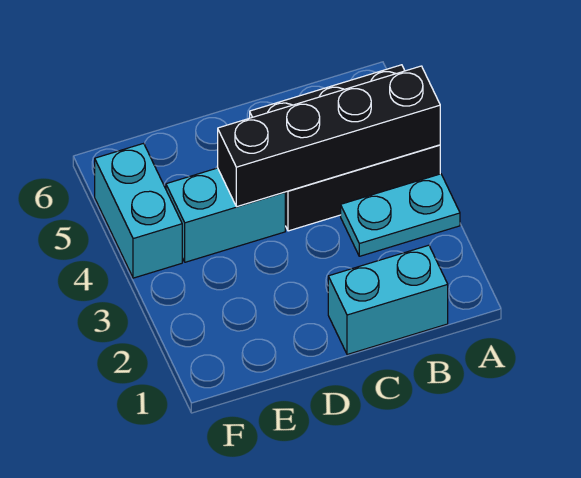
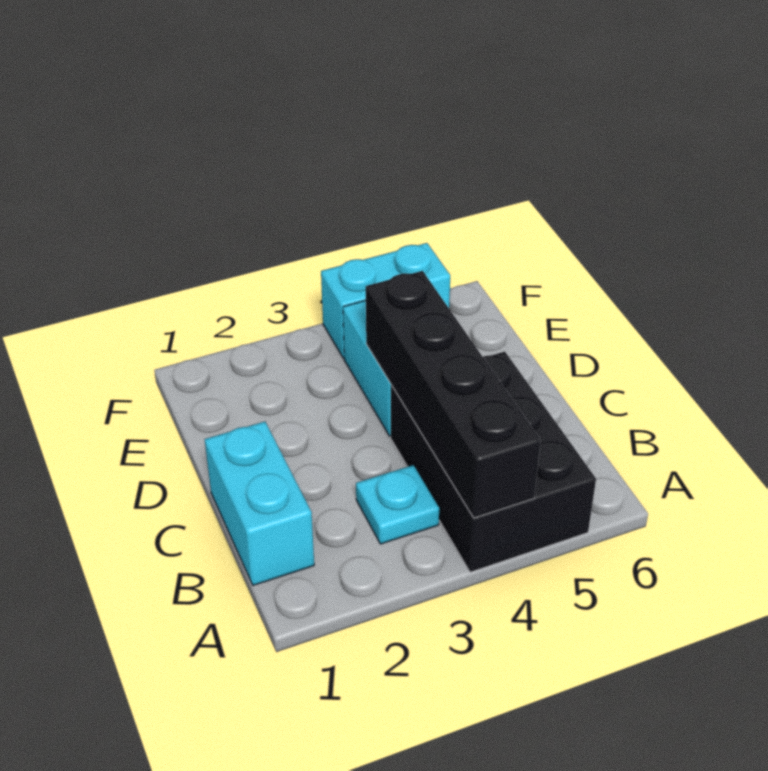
cyan plate A3:B3 level 1 -> cyan plate B3 level 1

